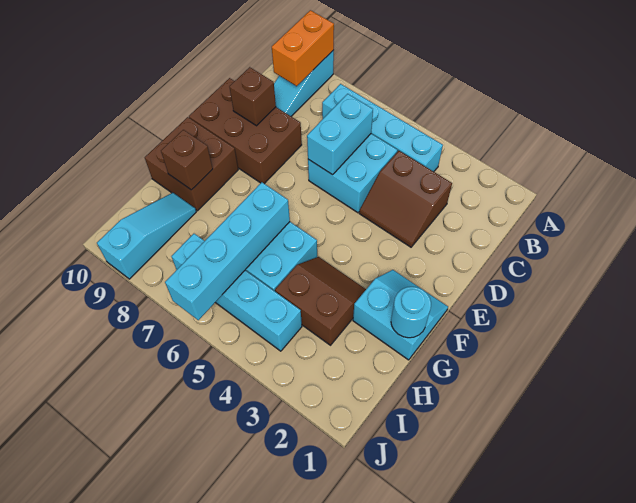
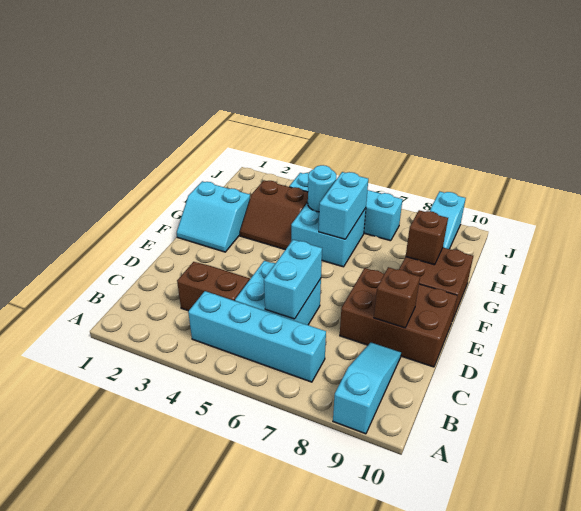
orange brick A9:B9 level 2 -> none
cyan round brick G1 level 2 -> cyan round brick H5 level 2
cyan brick G6:J6 level 2 -> cyan brick G6:H6 level 2

